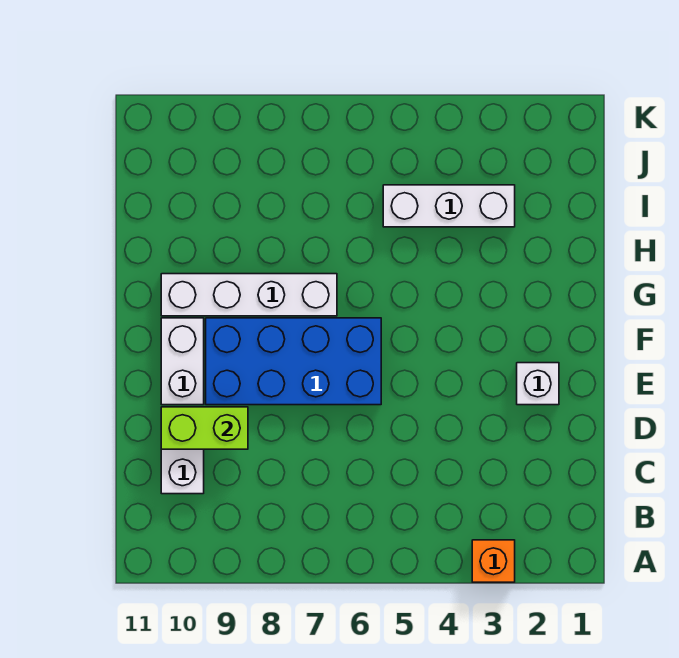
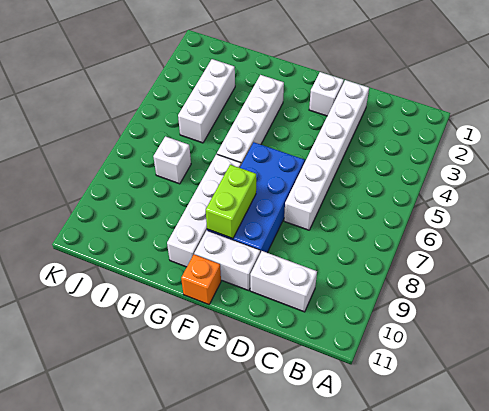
orange brick A3 level 1 -> orange brick F11 level 1
none -> white brick D2:D7 level 1
lime brick D9:D10 level 2 -> lime brick F8:F9 level 2
none -> white brick G3:G6 level 1
none -> white brick I7 level 1

